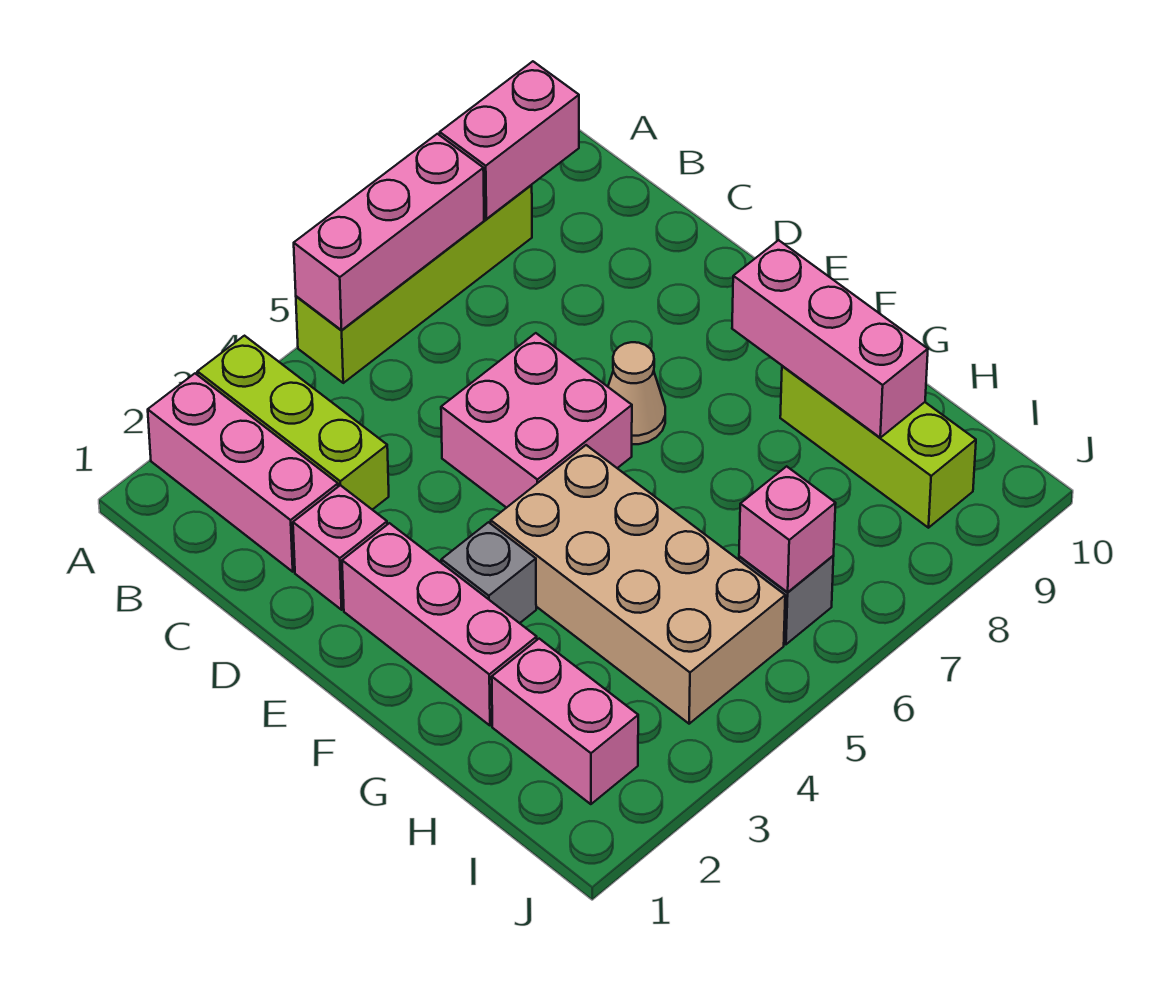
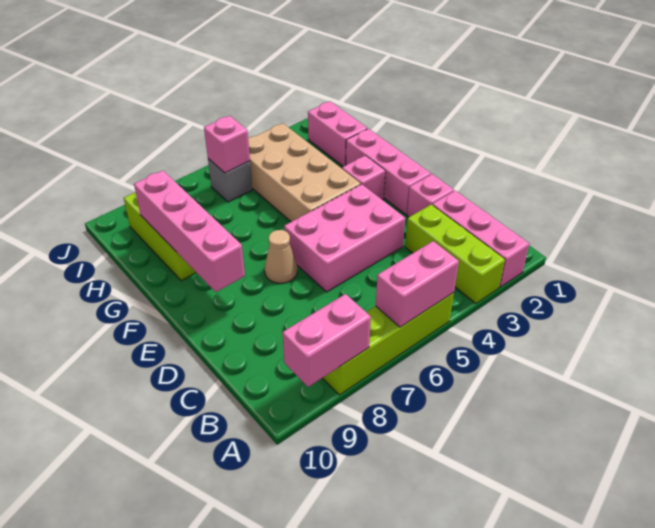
pink brick A5:A7 level 2 -> pink brick A5:A6 level 2
pink brick D5:E6 level 1 -> pink brick D4:E6 level 1
grey brick F3 level 1 -> pink brick F3 level 1
pink brick F9:H9 level 2 -> pink brick E9:H9 level 2

